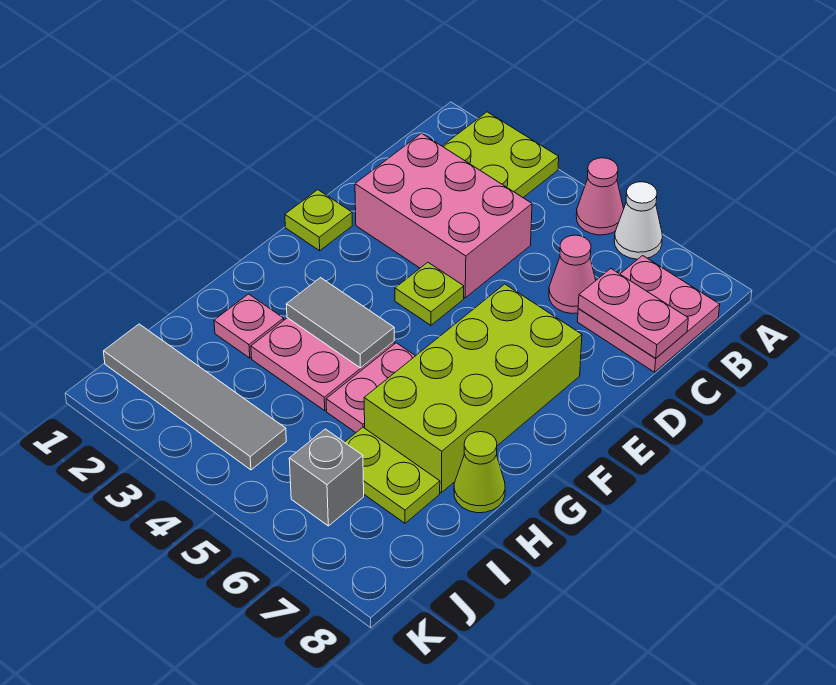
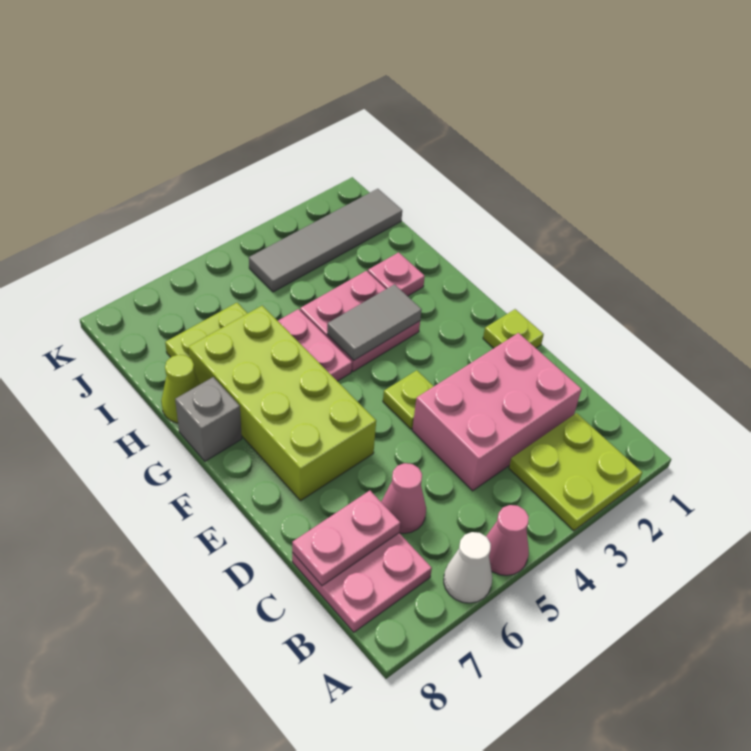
grey brick J6 level 1 -> grey brick G8 level 1

